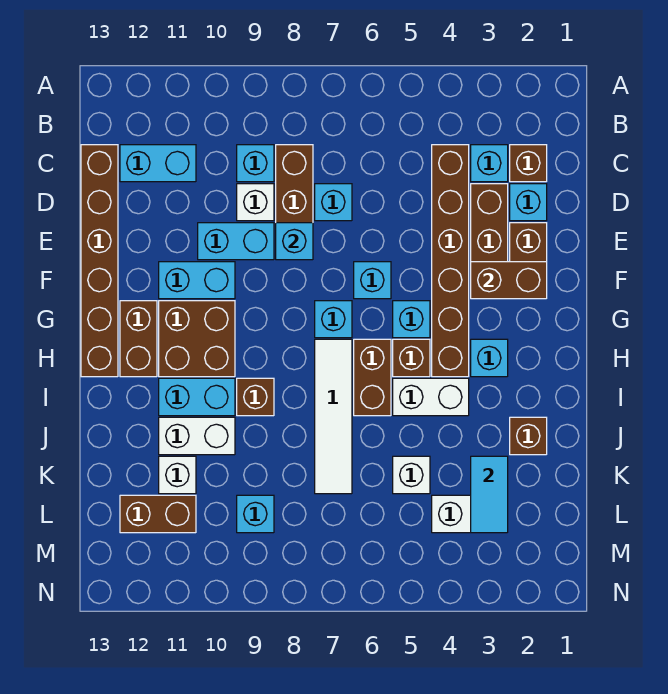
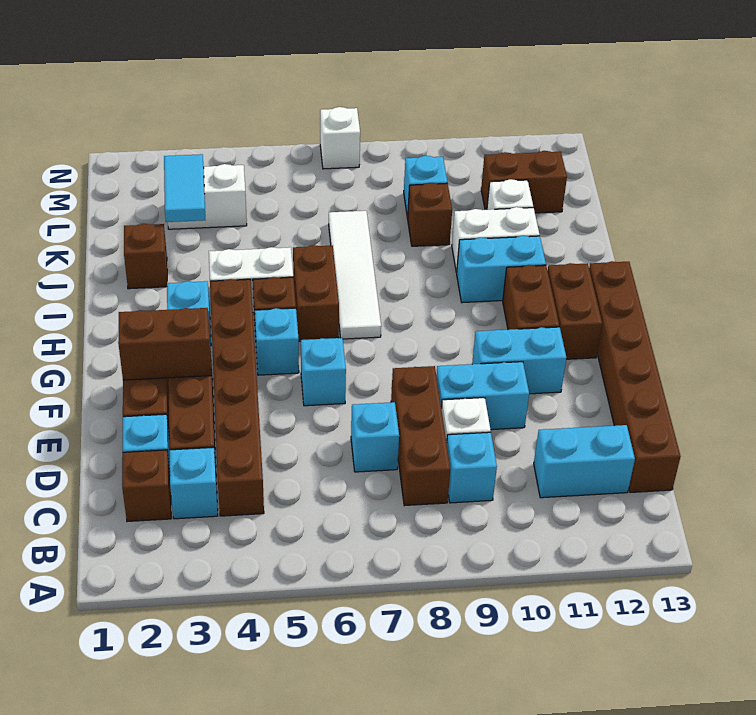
cyan brick E8 level 2 -> none
cyan brick G7 level 1 -> none
brown brick G10:H11 level 1 -> brown brick G11:H11 level 1
brown brick I9 level 1 -> brown brick K9 level 1
white brick K5 level 1 -> white brick N7 level 1

